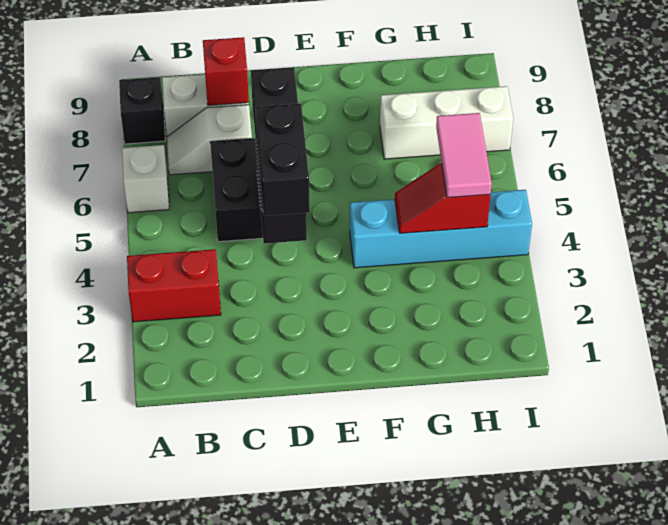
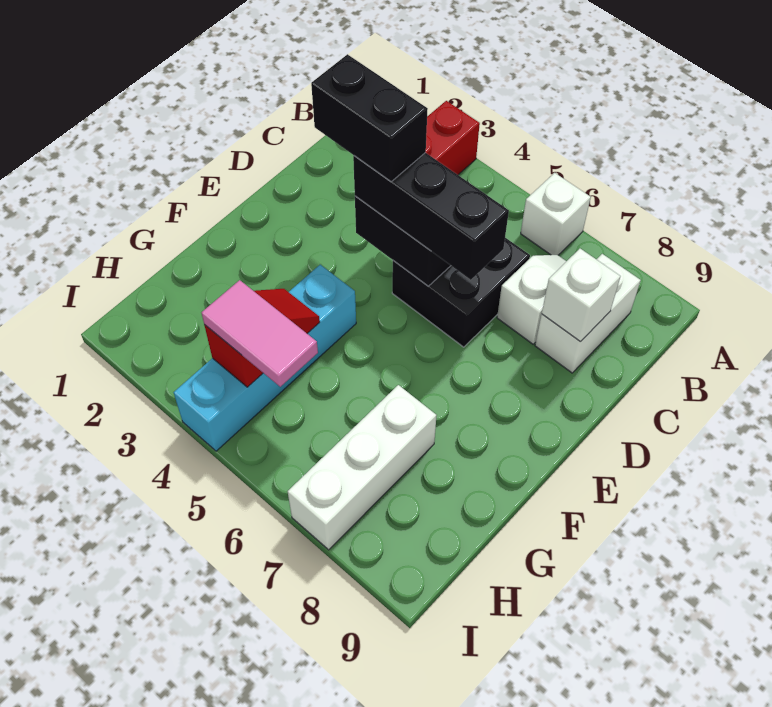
black brick A8 level 1 -> none
red brick C8 level 2 -> white brick C8 level 2

